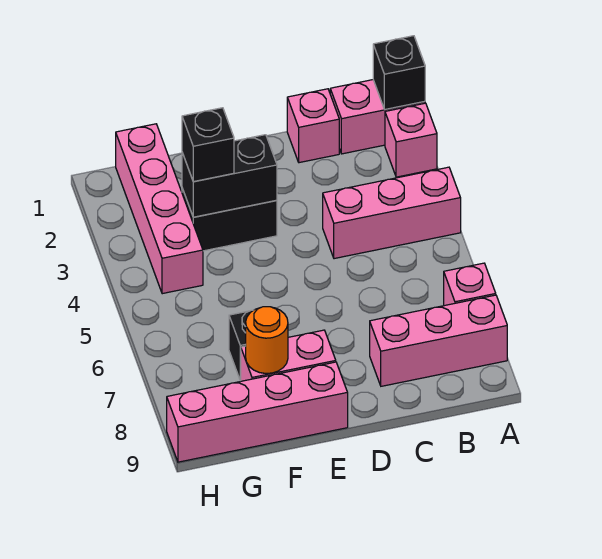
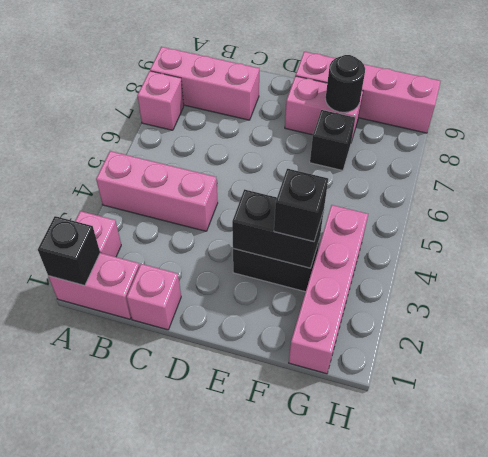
orange round brick F8 level 2 -> black round brick F8 level 2

